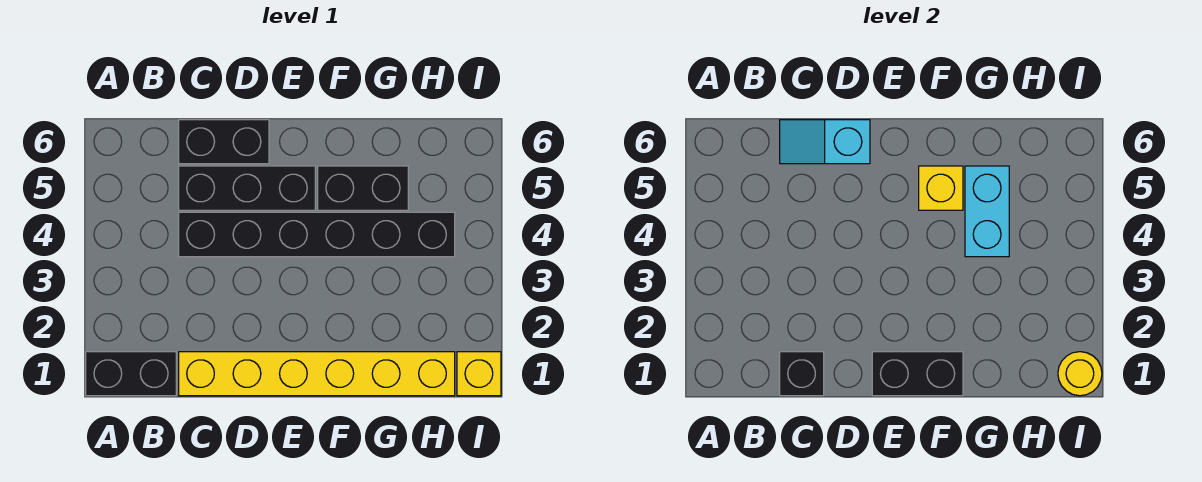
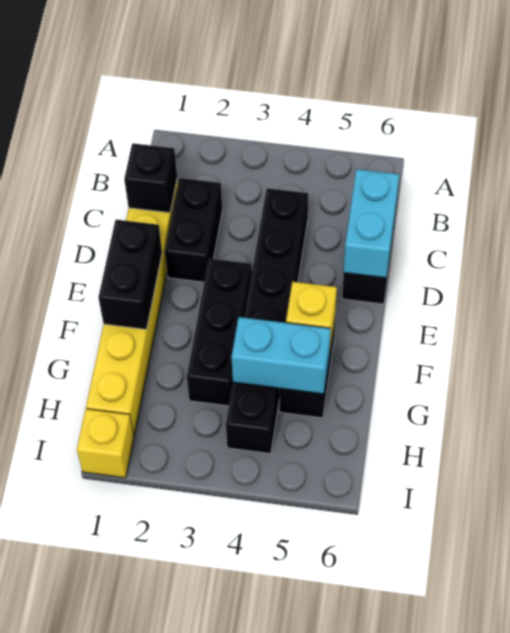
black brick A1:B1 level 1 -> black brick C2:D2 level 1
black brick C5:E5 level 1 -> black brick E3:G3 level 1
cyan slope C6:D6 level 2 top D -> cyan brick C6:D6 level 2
yellow round brick I1 level 2 -> none

